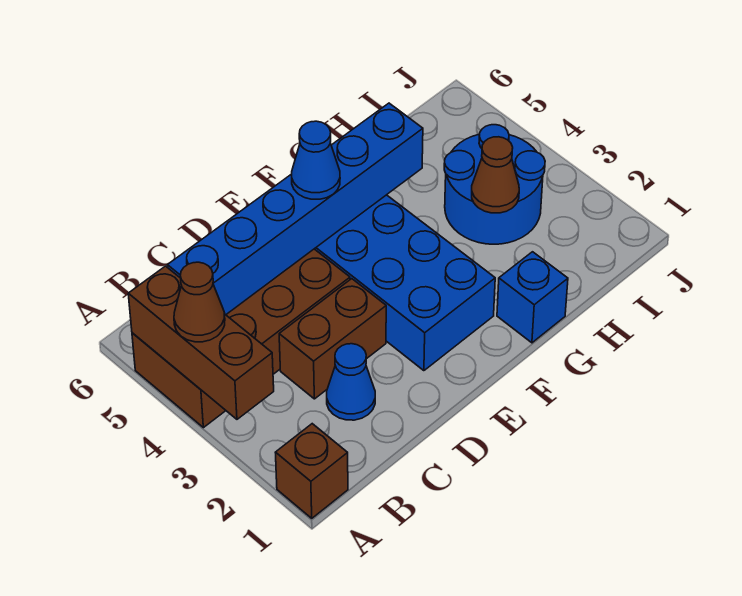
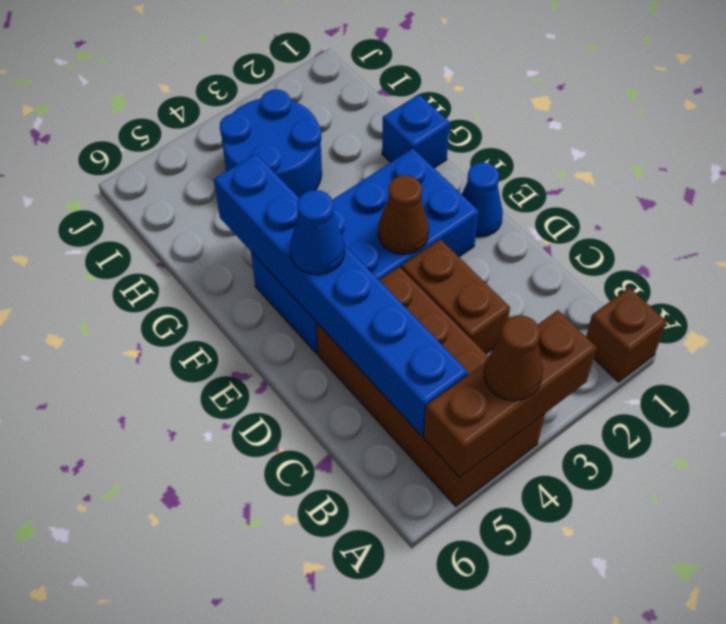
blue cone C2 level 1 -> blue cone E1 level 1
brown cone H3 level 2 -> brown cone E3 level 2

